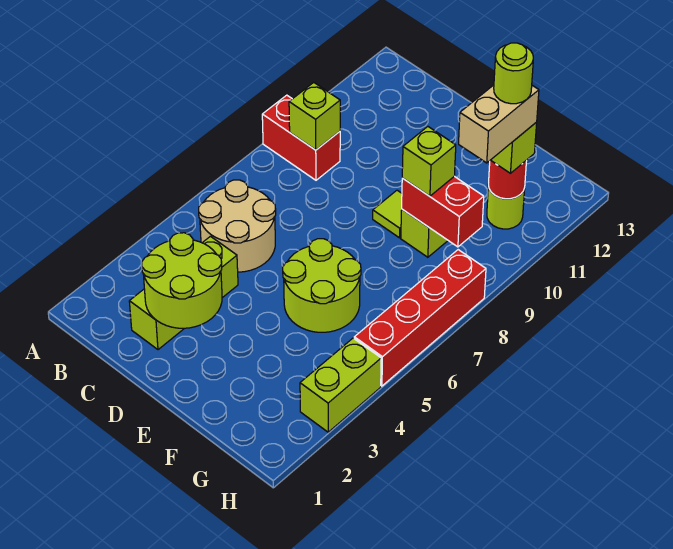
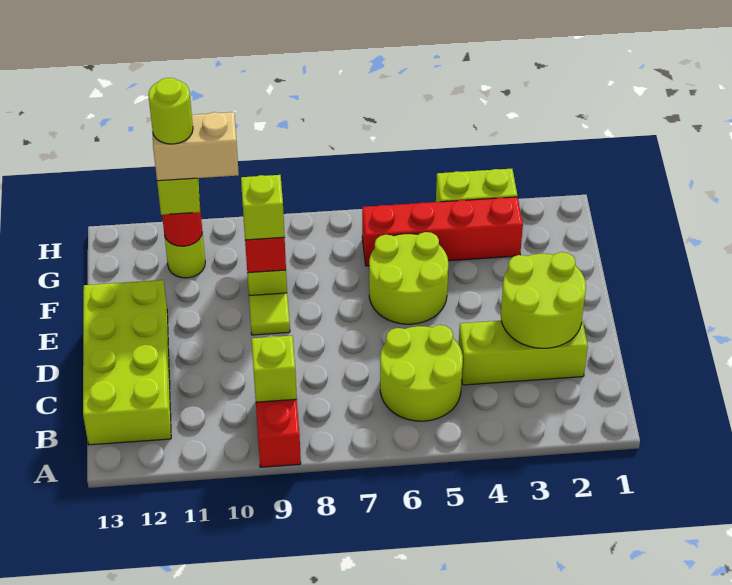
tan round brick B5:C6 level 1 -> lime round brick B5:C6 level 1
none -> lime brick B12:E13 level 1
red brick H5:H8 level 1 -> red brick G3:G6 level 1

